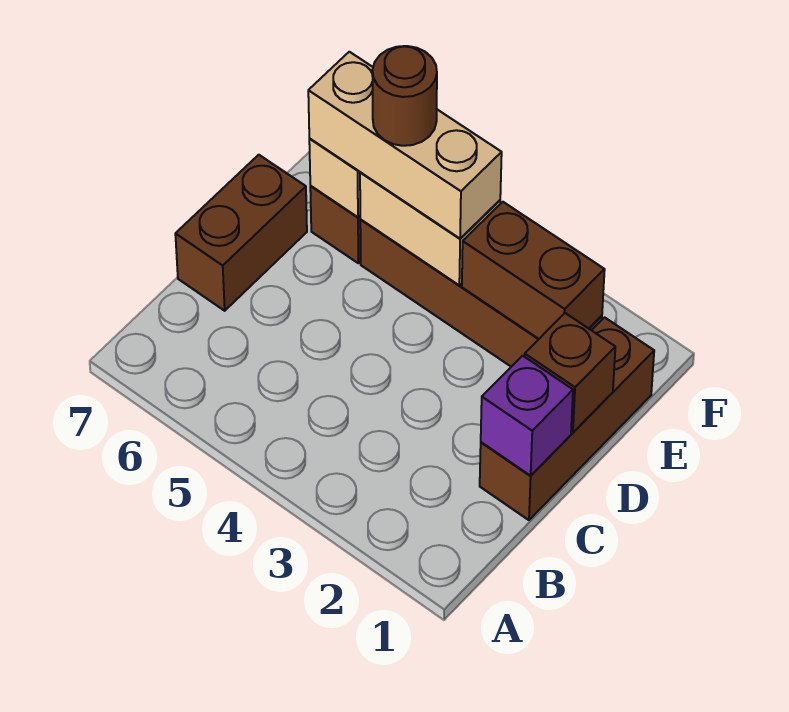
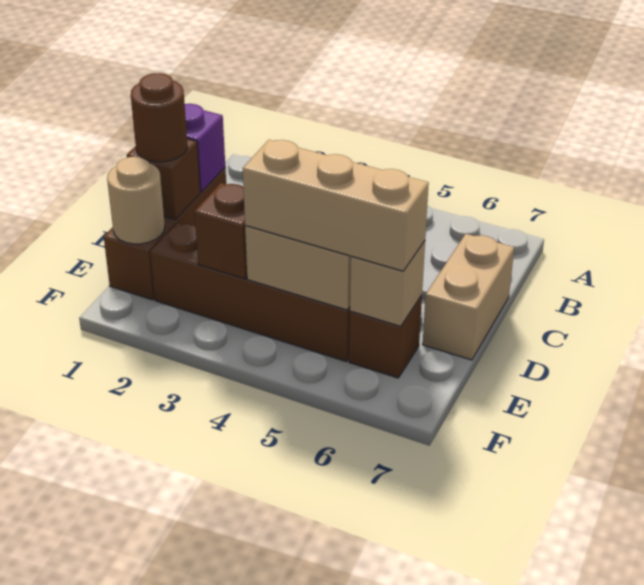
brown brick C7:D7 level 1 -> tan brick C7:D7 level 1
none -> tan round brick E1 level 2
brown brick E2:E3 level 2 -> brown brick E3 level 2
brown round brick E5 level 4 -> brown round brick D1 level 3

